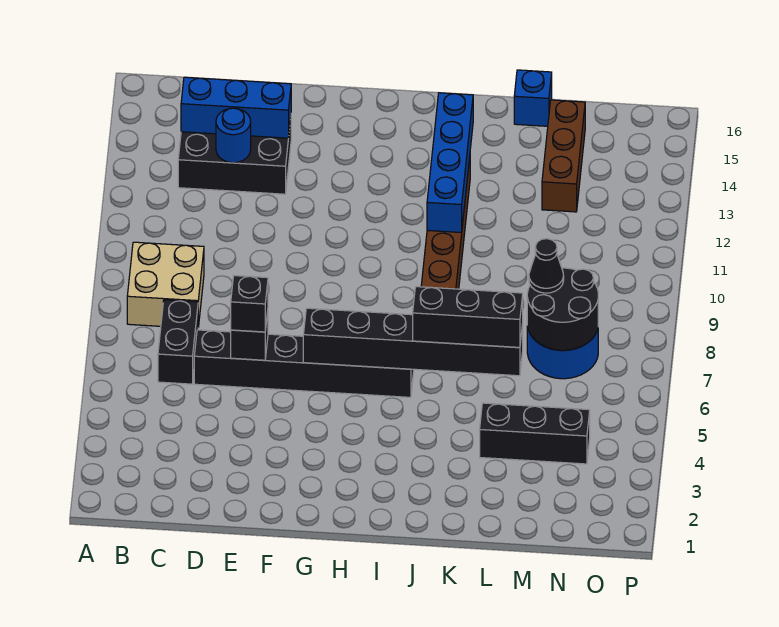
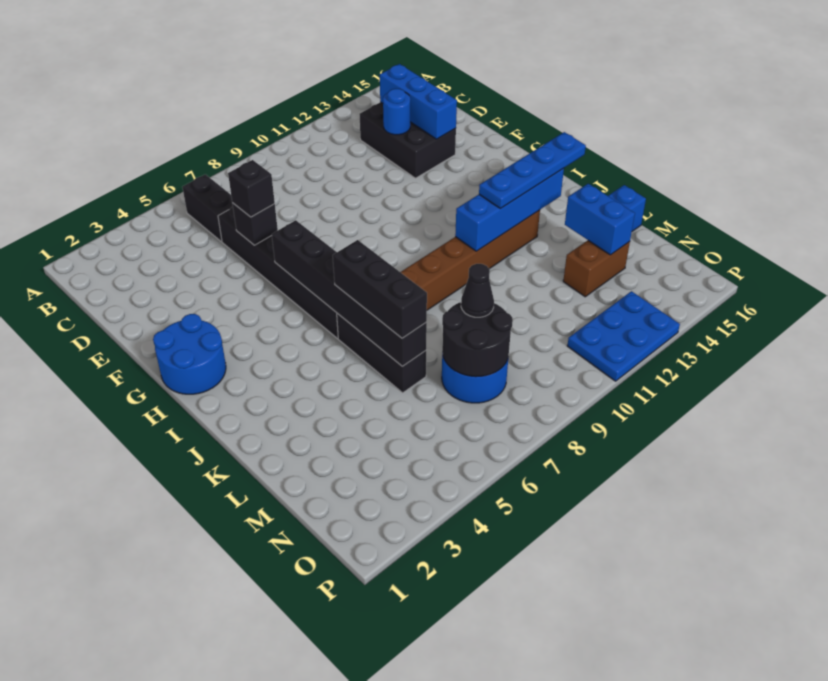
tan brick B8:C9 level 1 -> none
black brick C6:C7 level 1 -> black brick B6:C6 level 1
none -> blue round brick G1:H2 level 1
none -> blue plate J12:J15 level 3
black brick L4:N4 level 1 -> black brick J6:L6 level 1
none -> blue brick L14:M14 level 2
brown brick M13:M15 level 1 -> brown brick M13:M14 level 1
none -> blue plate O11:P13 level 1

